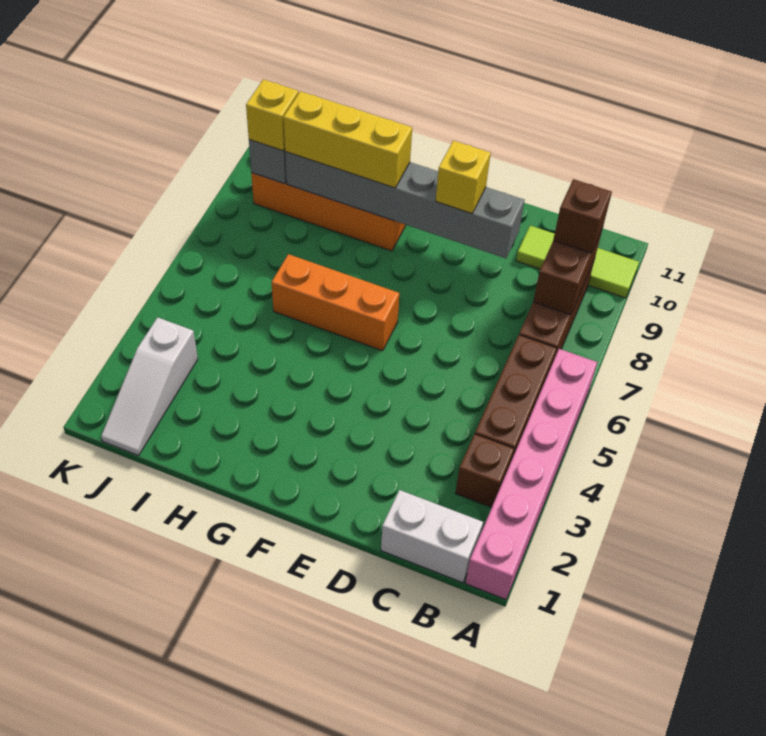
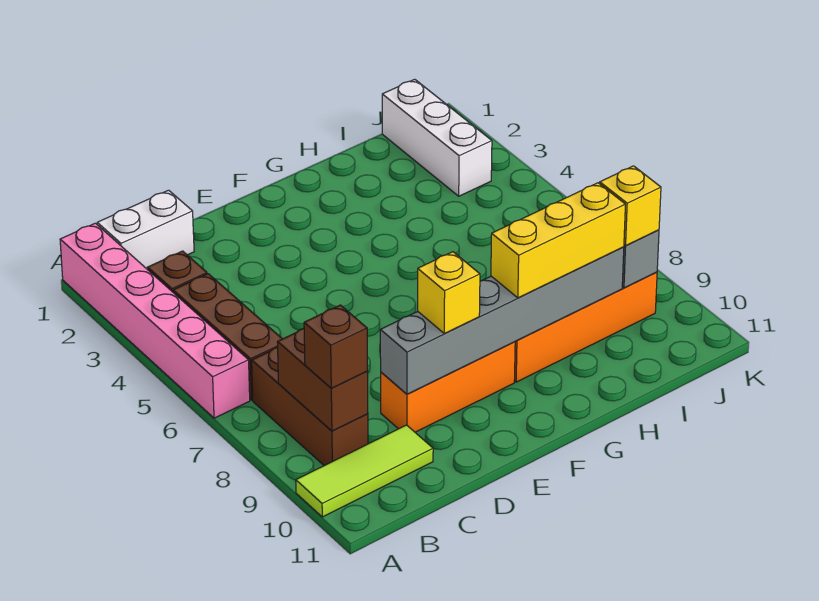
orange brick F6:H6 level 1 -> orange brick D9:F9 level 1
white slope J1:J3 level 1 top 3 -> white brick J1:J3 level 1

